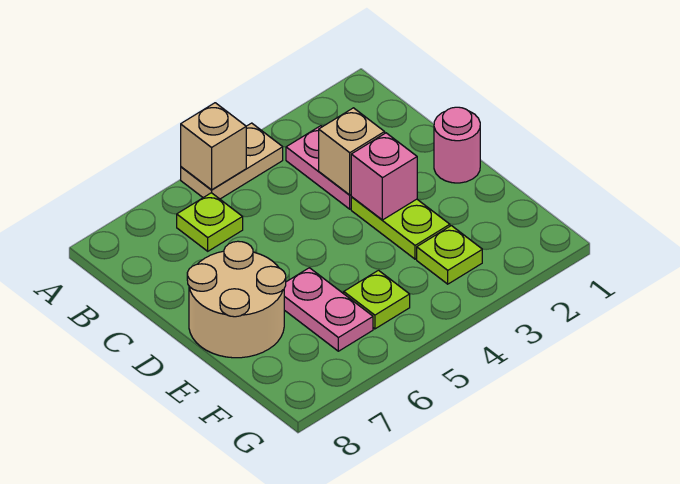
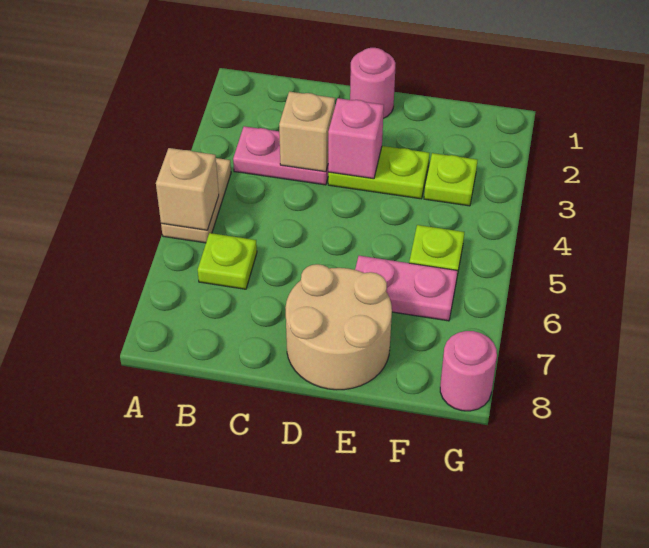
none -> pink round brick G8 level 1

